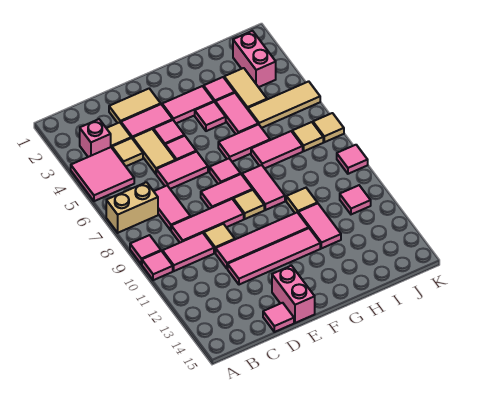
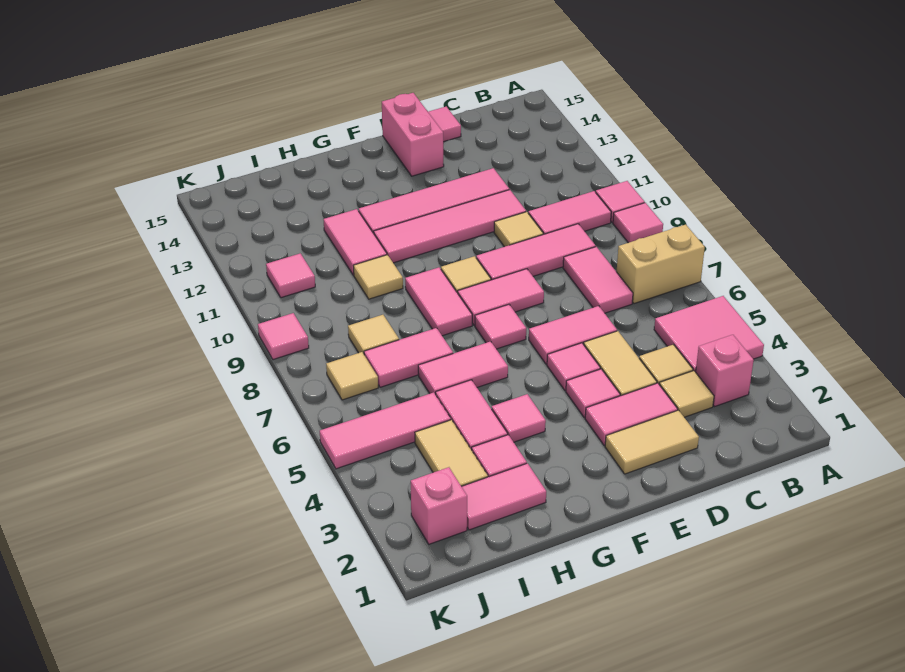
pink tile F3:G3 level 1 -> pink tile H2:I2 level 1
tan tile I5:K5 level 1 -> pink tile I5:K5 level 1
pink brick J2:J3 level 1 -> pink brick J2 level 1
tan tile K7 level 1 -> tan tile I8 level 1

